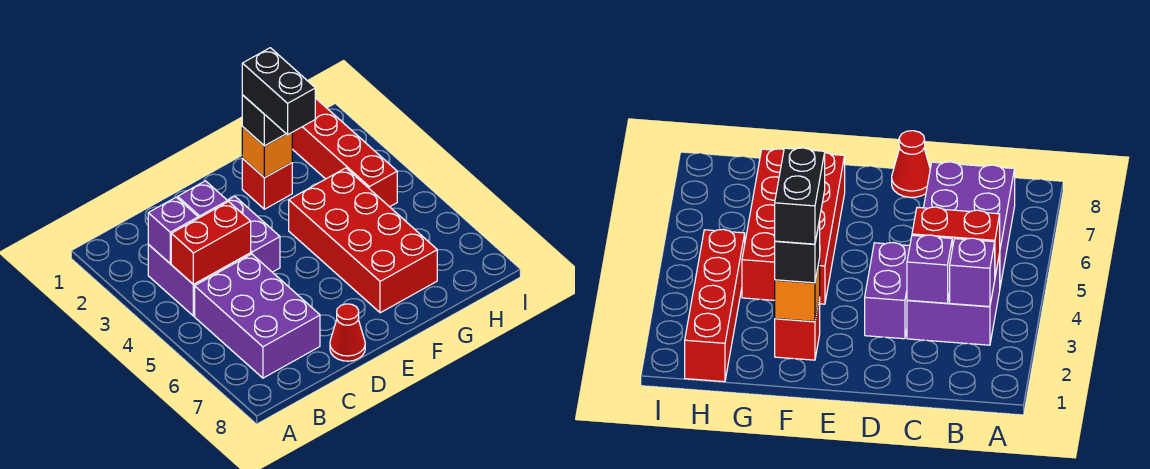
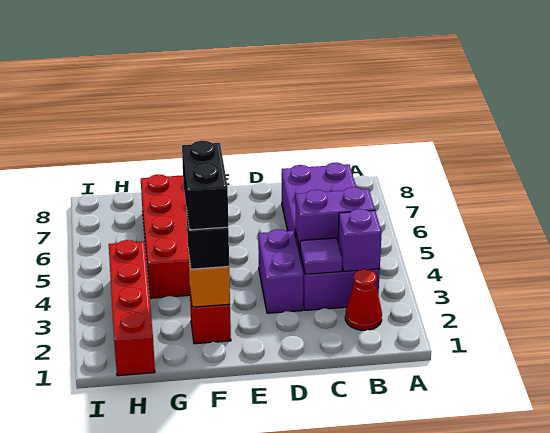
red brick B4:C4 level 2 -> purple brick B4:C4 level 2
purple brick C3 level 2 -> purple tile C3 level 2
red cone D8 level 1 -> red cone B2 level 1

